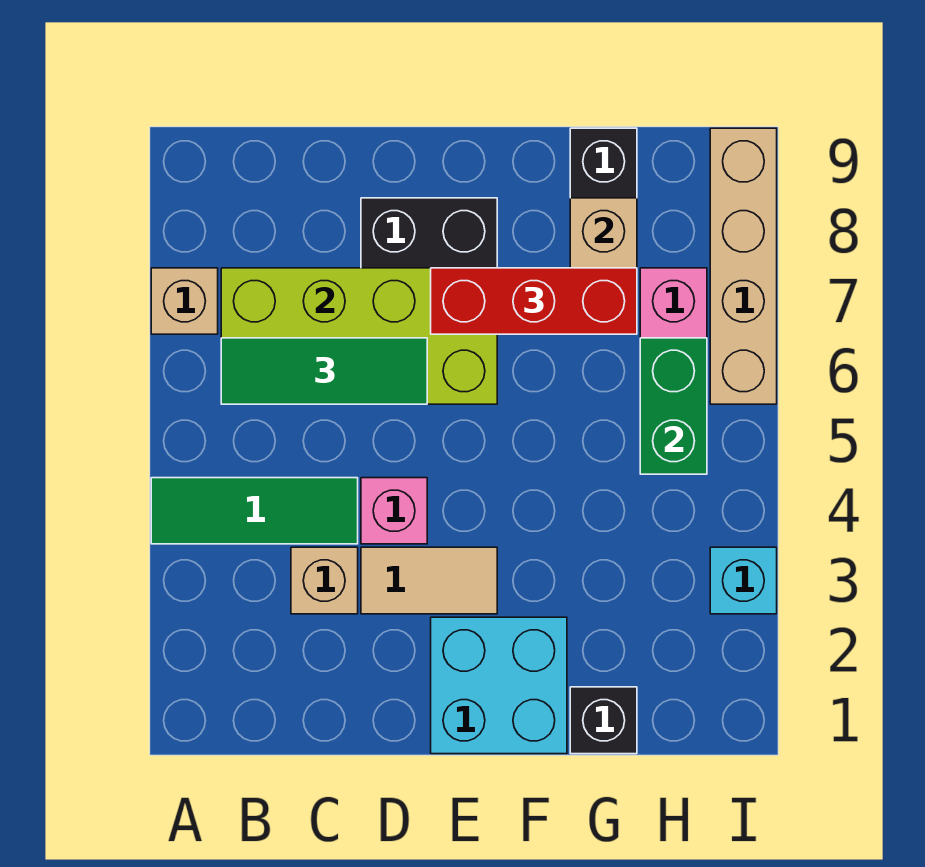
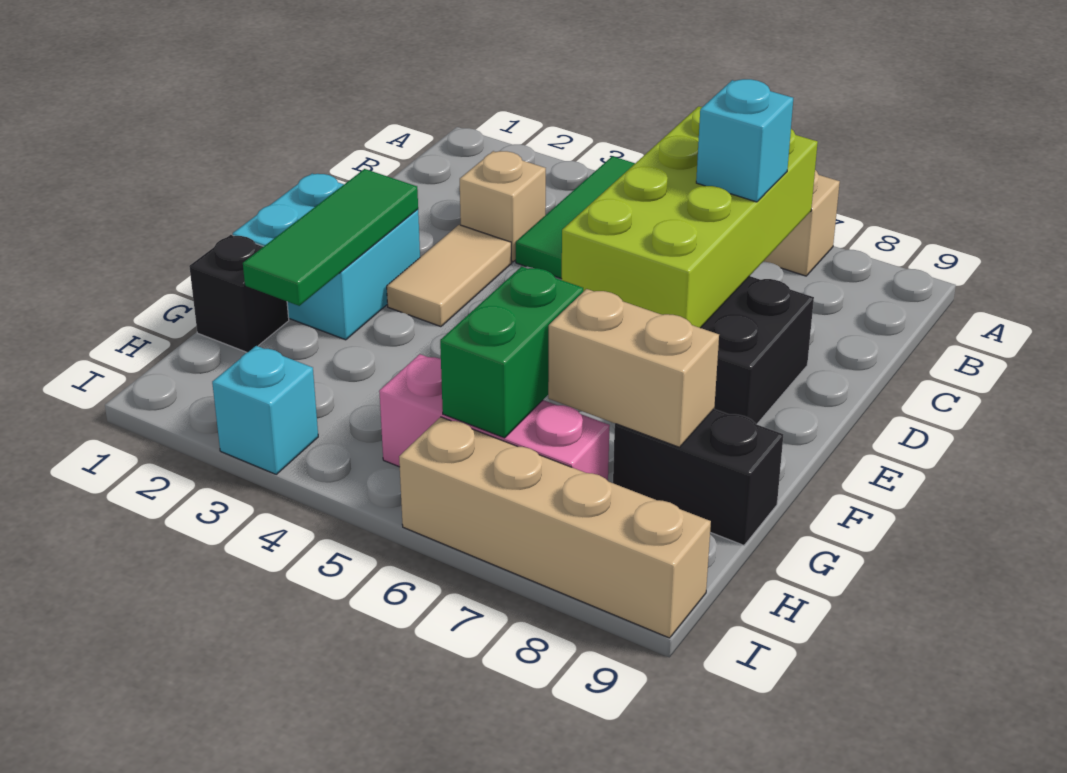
green tile B6:D6 level 3 -> green tile E2:G2 level 2
none -> cyan brick C7 level 3
pink brick D4 level 1 -> none
red brick E7:G7 level 3 -> none
green brick H5:H6 level 2 -> green brick G6:H6 level 2

